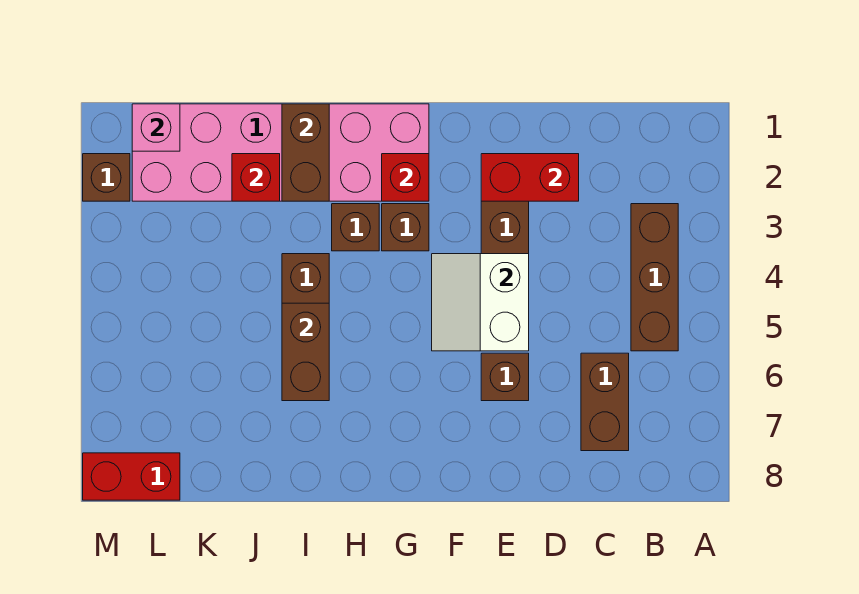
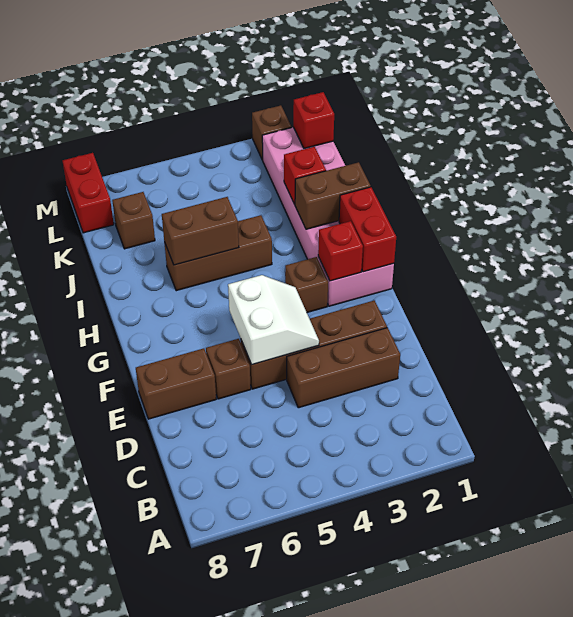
brown brick B3:B5 level 1 -> brown brick D2:D4 level 1
brown brick C6:C7 level 1 -> brown brick E7:E8 level 1
red brick D2:E2 level 2 -> red brick G1:H1 level 2
white slope E4:F5 level 2 top E -> white slope E4:F5 level 2 top 5
brown brick H3 level 1 -> brown brick K7 level 1
pink brick L1 level 2 -> red brick L1 level 2

